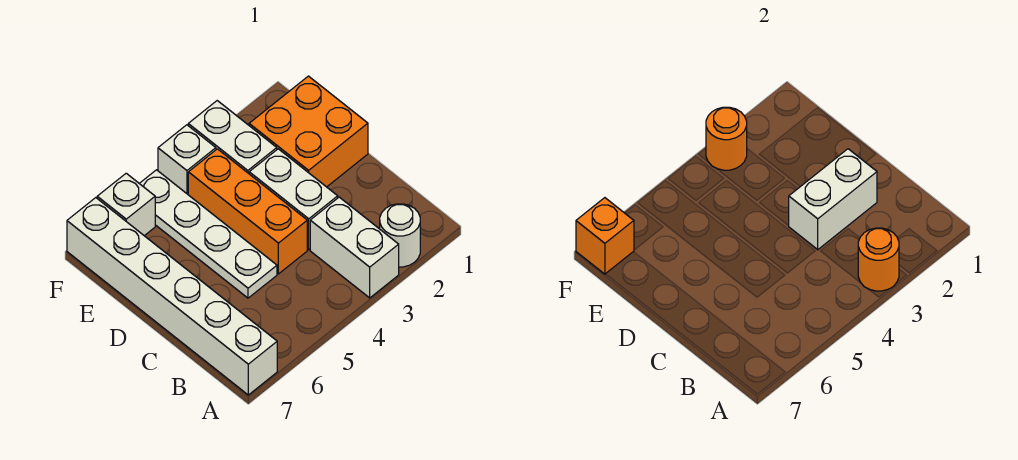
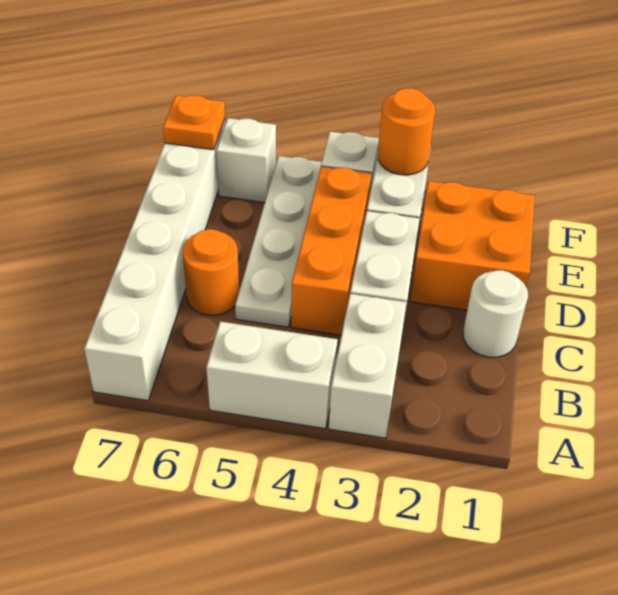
white round brick A2 level 1 -> white round brick C1 level 1
orange round brick A3 level 2 -> orange round brick C6 level 1
white brick C2:C3 level 2 -> white brick A4:A5 level 1
orange brick F7 level 2 -> orange plate F7 level 2

